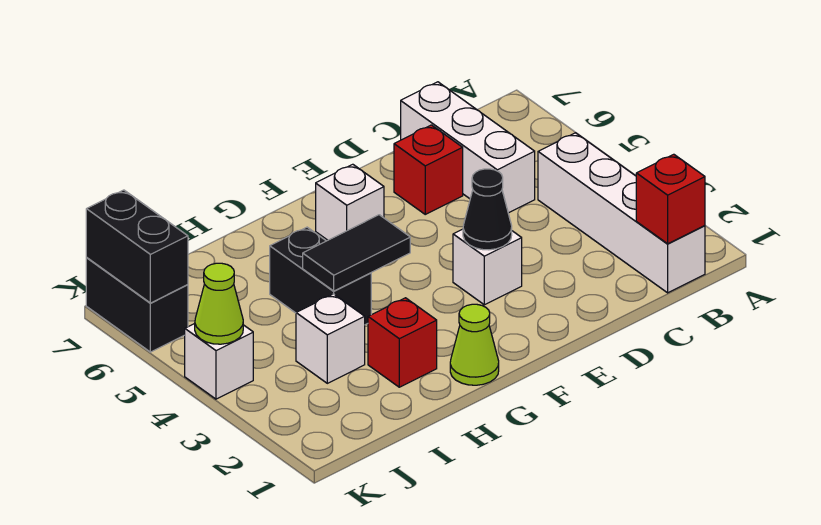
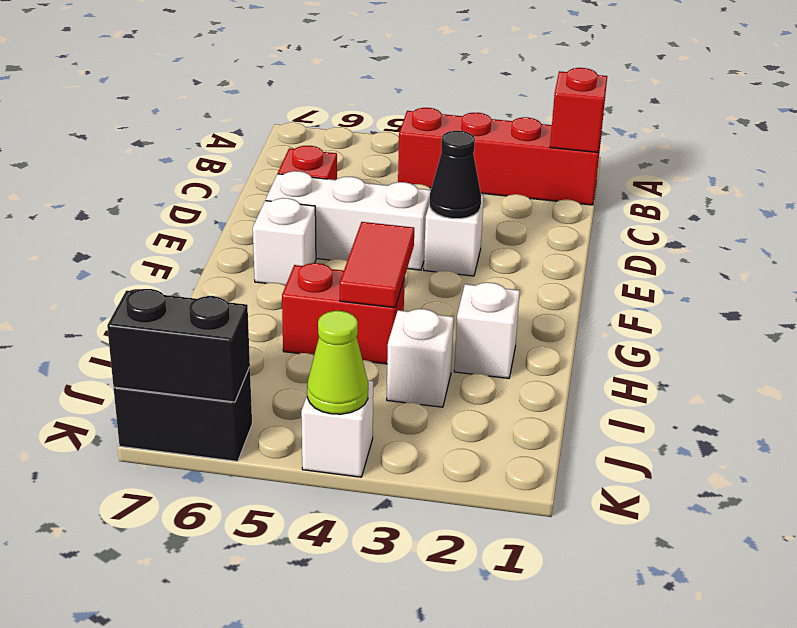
white brick B1:B4 level 1 -> red brick B1:B4 level 1
white brick C5:C7 level 1 -> white brick E4:E6 level 1
lime cone G1 level 1 -> none
black tile G4:H4 level 2 -> red tile G4:H4 level 2
red brick H2 level 1 -> white brick H2 level 1
black brick H4:H5 level 1 -> red brick H4:H5 level 1

